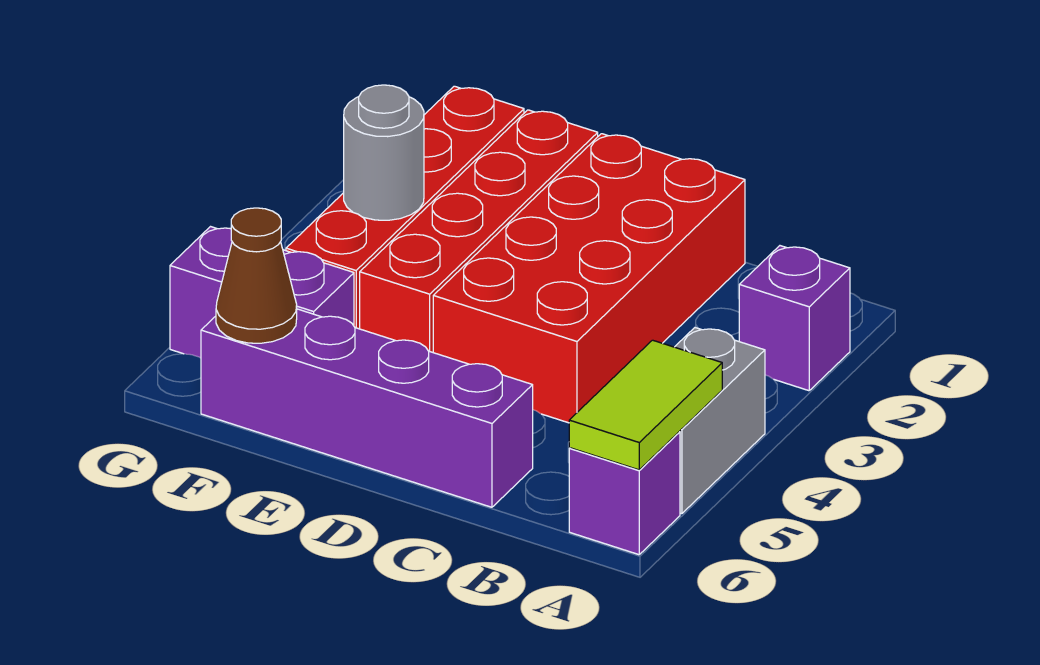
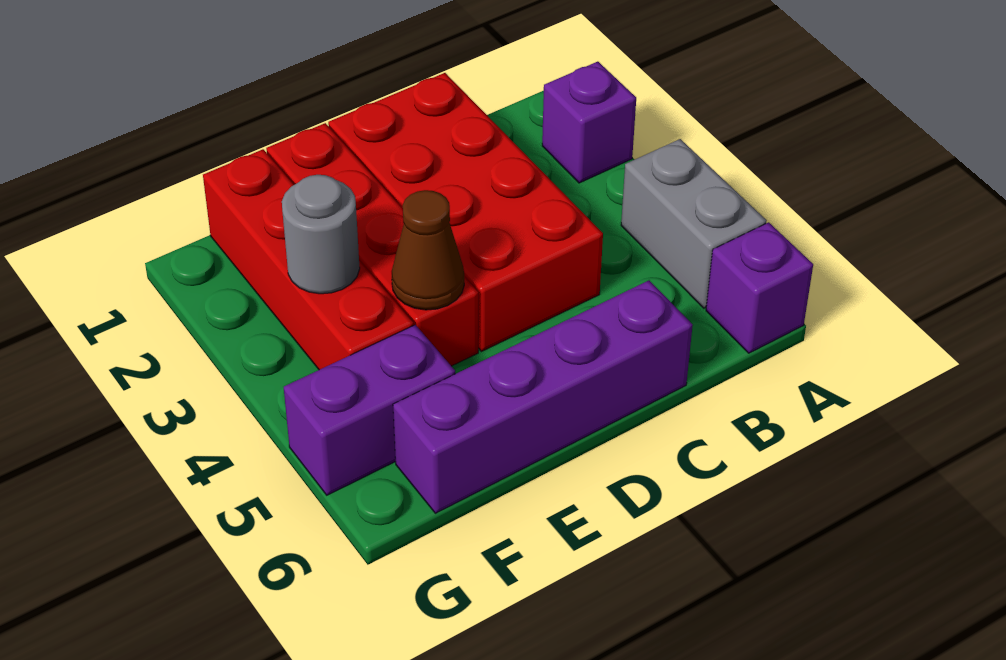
lime tile A5:A6 level 2 -> none
brown cone F6 level 2 -> brown cone E4 level 2

